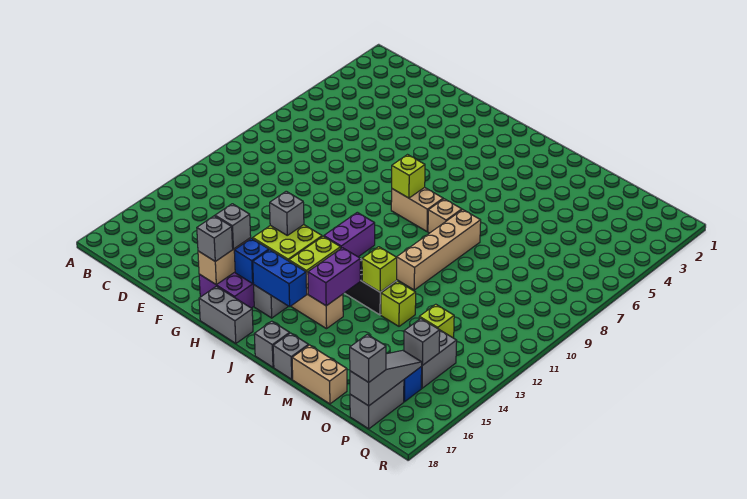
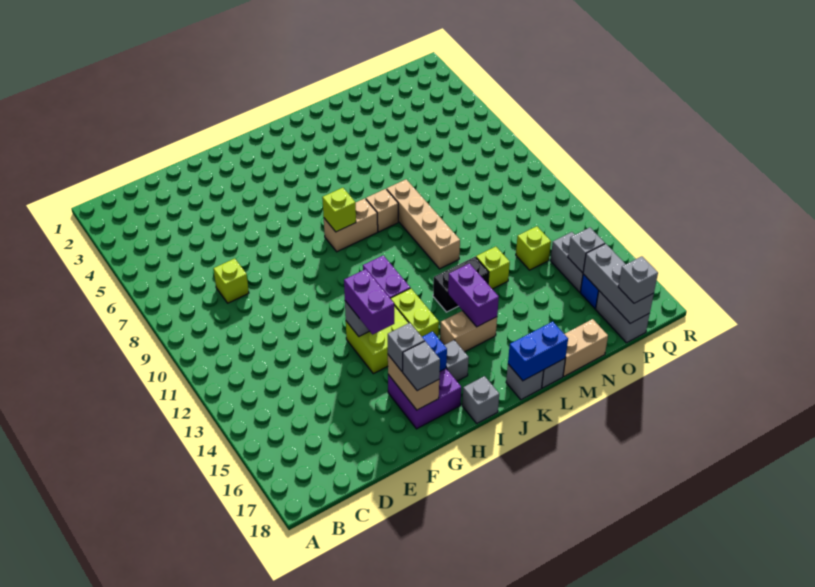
none -> purple brick G13:G14 level 3
grey brick H18:I18 level 1 -> grey brick I18 level 1
blue brick I16:J16 level 2 -> blue brick K18:L18 level 2
lime brick L13 level 2 -> lime brick D8 level 1
grey slope P16:P18 level 2 top 18 -> grey brick P16:P18 level 2

